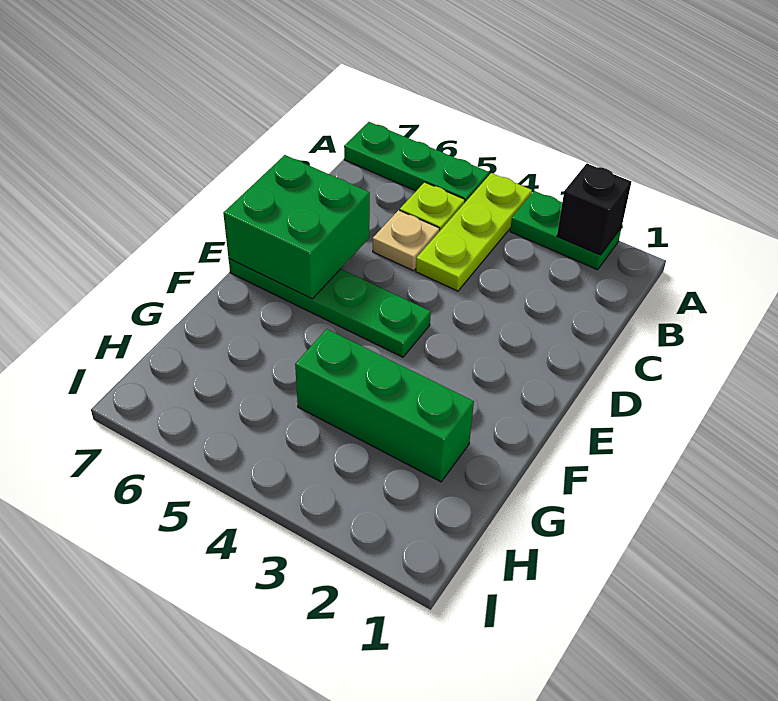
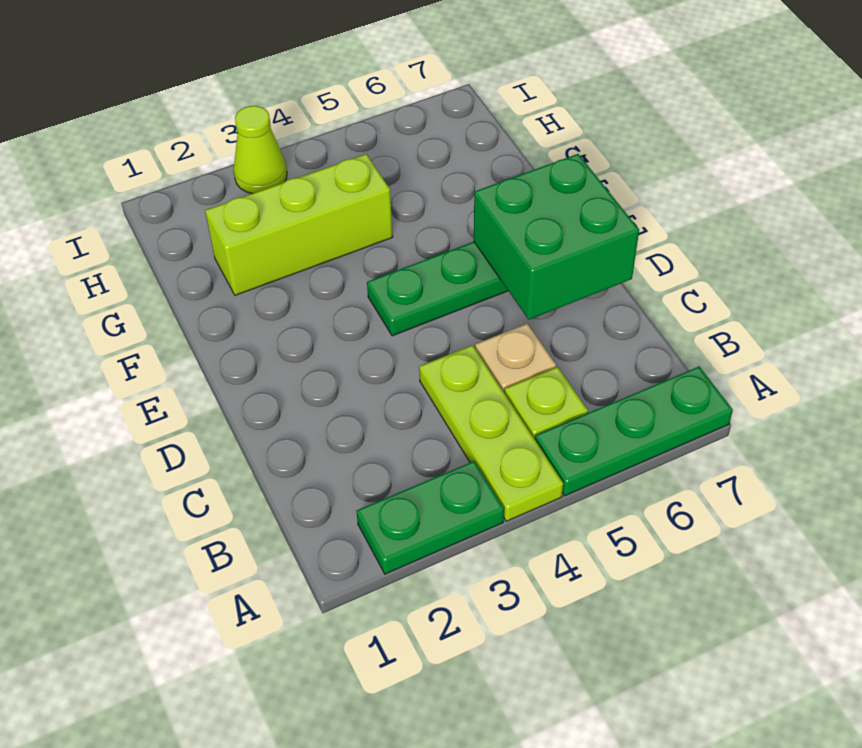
black brick A2 level 2 -> none
green brick G2:G4 level 1 -> lime brick G2:G4 level 1
none -> lime cone I3 level 1

